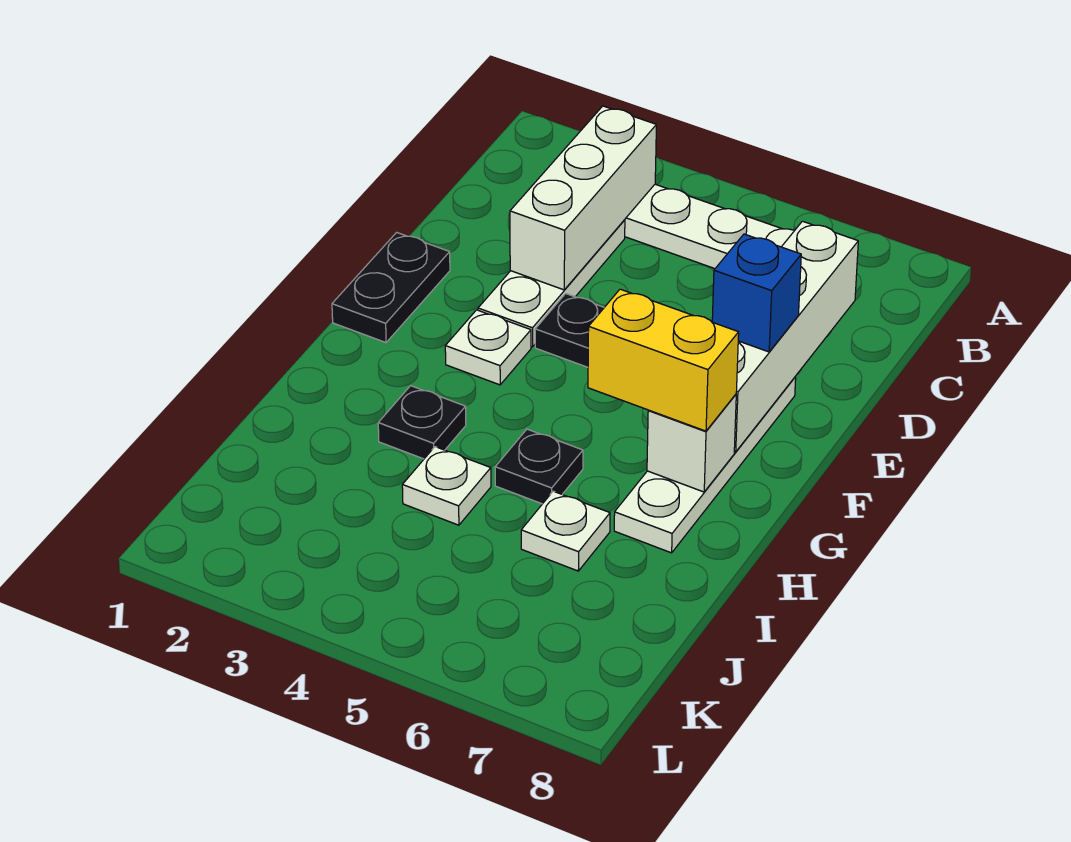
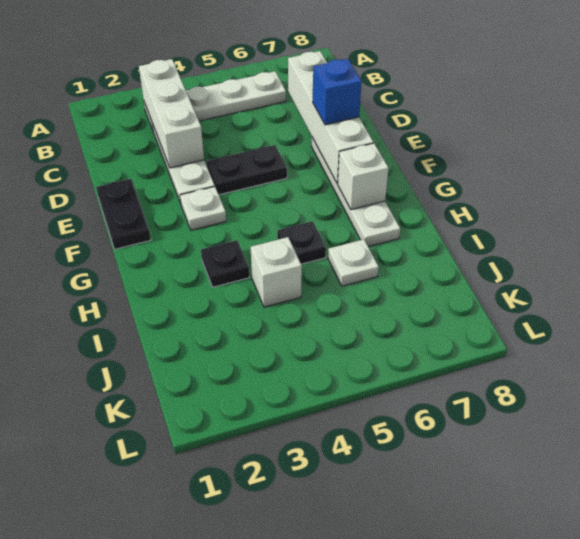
yellow brick G6:G7 level 3 -> none
white plate I4 level 1 -> white brick I4 level 1

